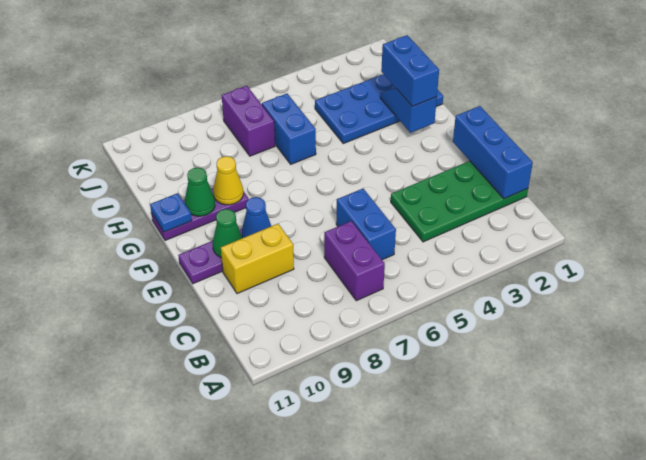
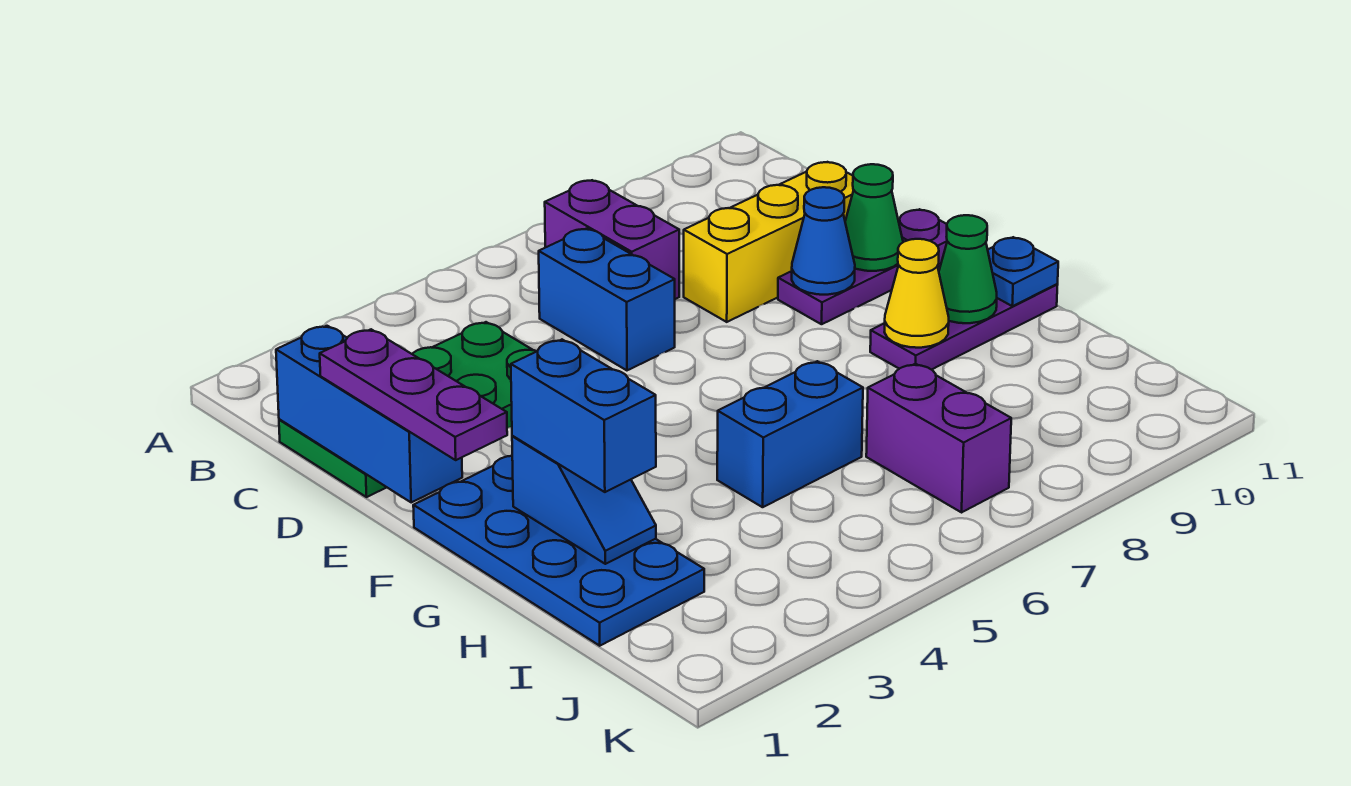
none -> purple plate D1:F1 level 3
yellow brick D9:D10 level 1 -> yellow brick D8:D10 level 1
blue plate H1:I4 level 1 -> blue plate F1:I2 level 1
blue brick H6:I6 level 1 -> blue brick H5:H6 level 1

